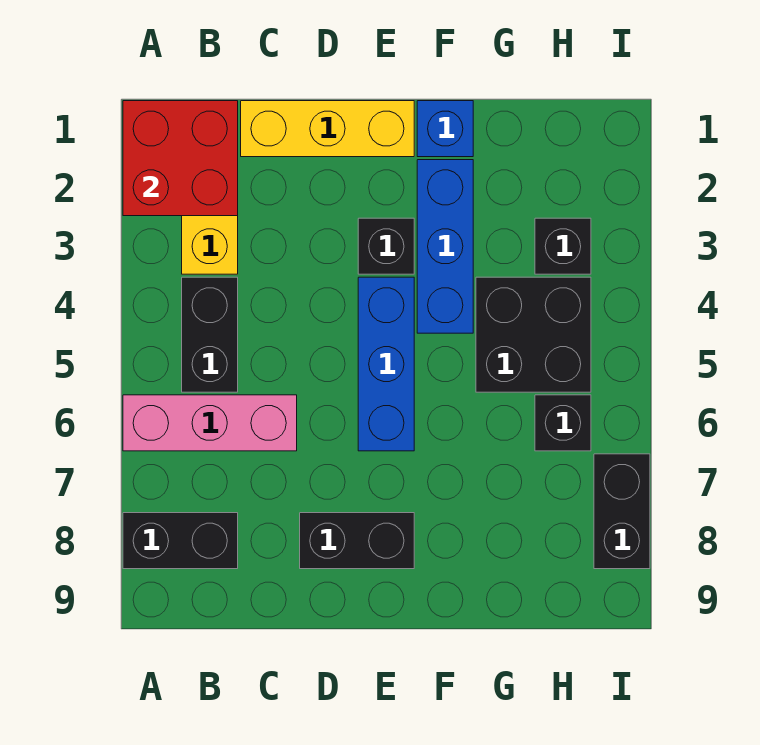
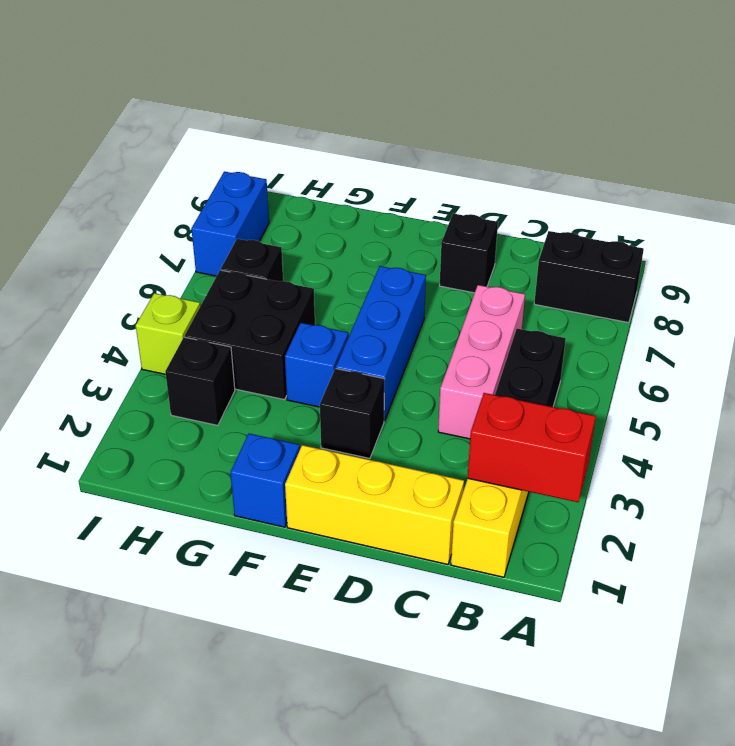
red brick A1:B2 level 2 -> red brick A2:B2 level 2
pink brick A6:C6 level 1 -> pink brick C4:C6 level 1
black brick D8:E8 level 1 -> black brick D8 level 1
blue brick F2:F4 level 1 -> blue brick F4 level 1
none -> lime brick I4 level 1
black brick I7:I8 level 1 -> blue brick I7:I8 level 1

